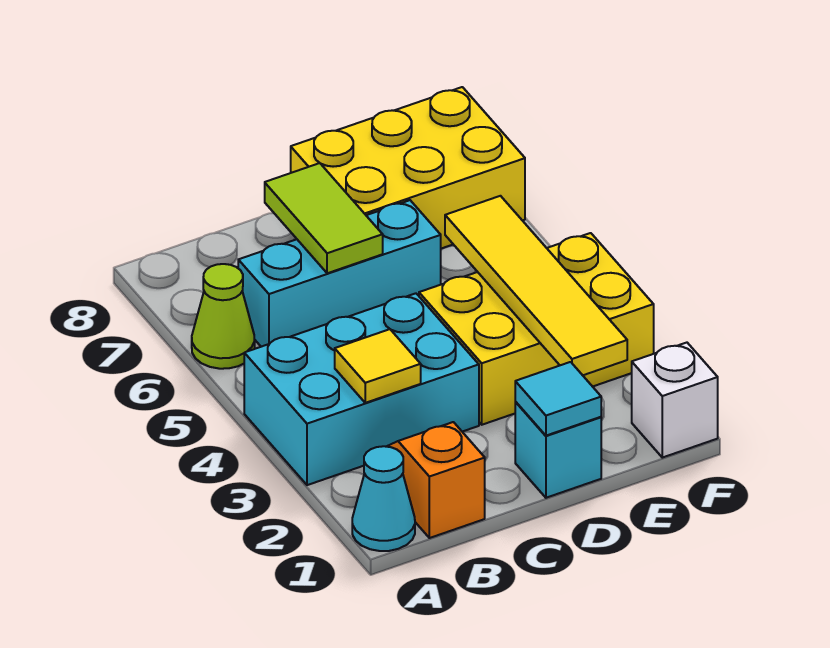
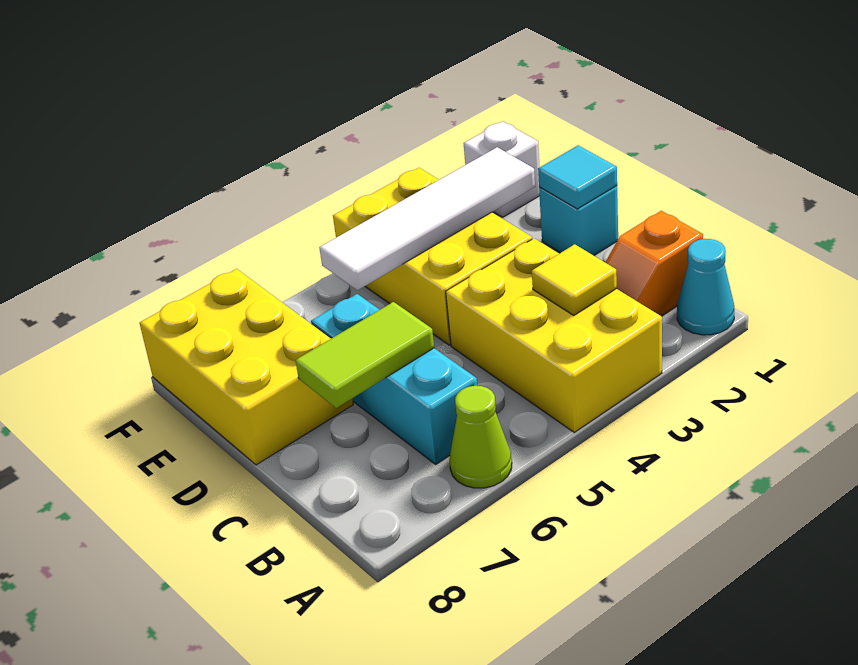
cyan brick A3:C4 level 1 -> yellow brick A3:C4 level 1
yellow tile E2:E5 level 2 -> white tile E2:E5 level 2

